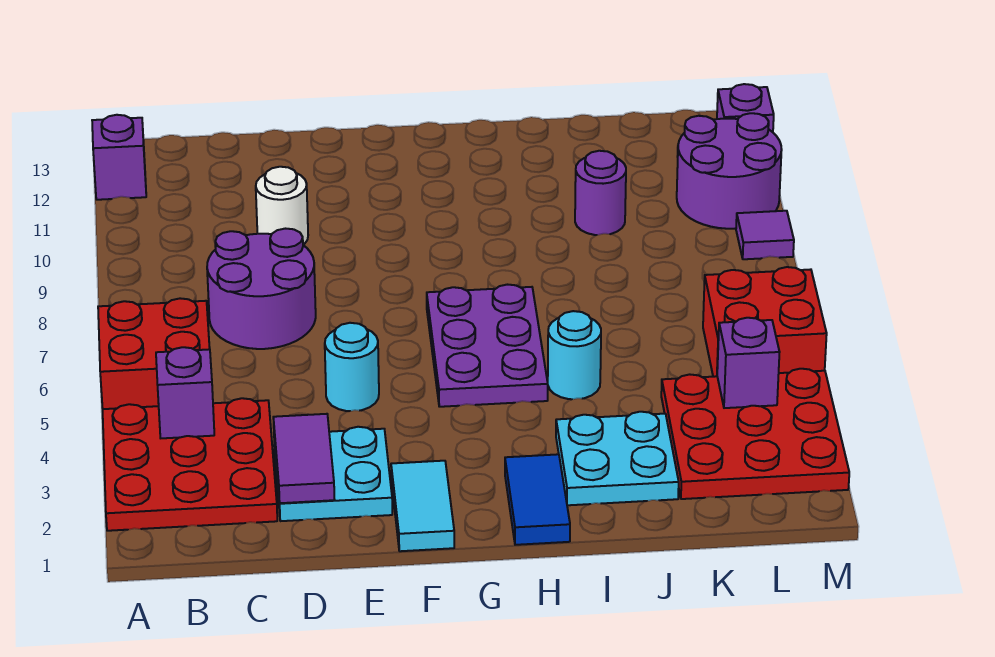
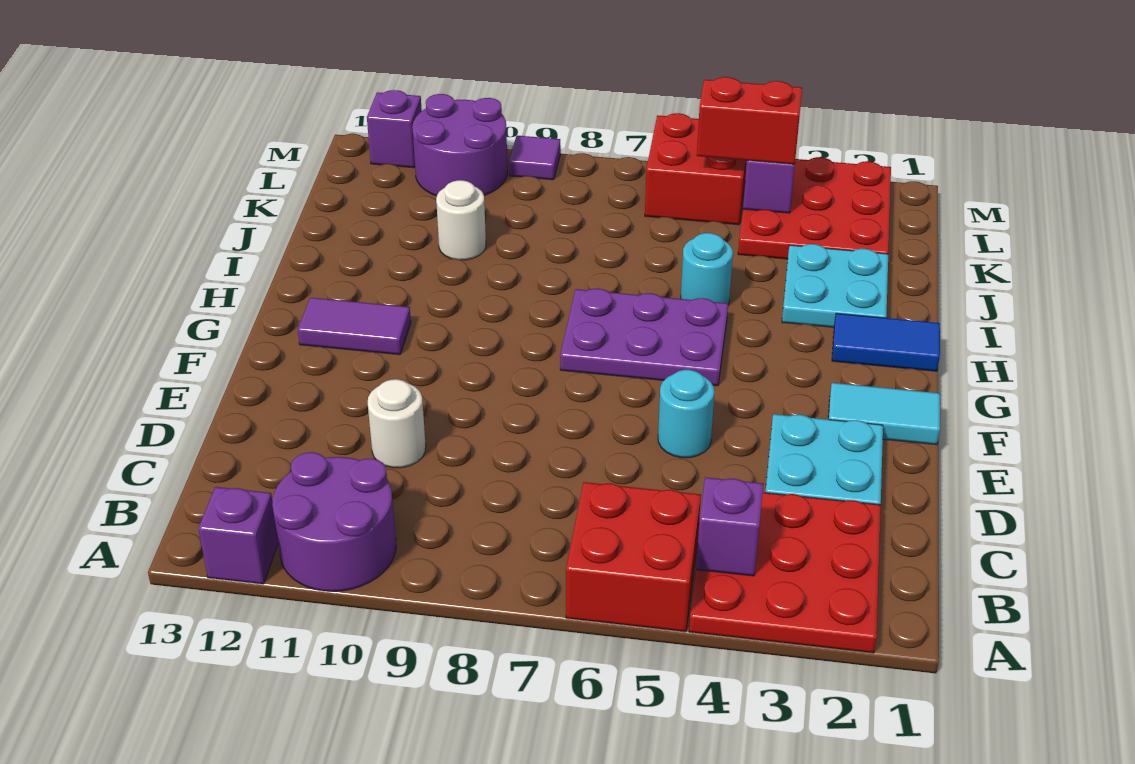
purple round brick C7:D8 level 1 -> purple round brick A10:B11 level 1
purple tile D2:D3 level 2 -> purple tile G11:G12 level 1
purple round brick J10 level 1 -> white round brick J10 level 1
none -> red brick L4:L5 level 3

